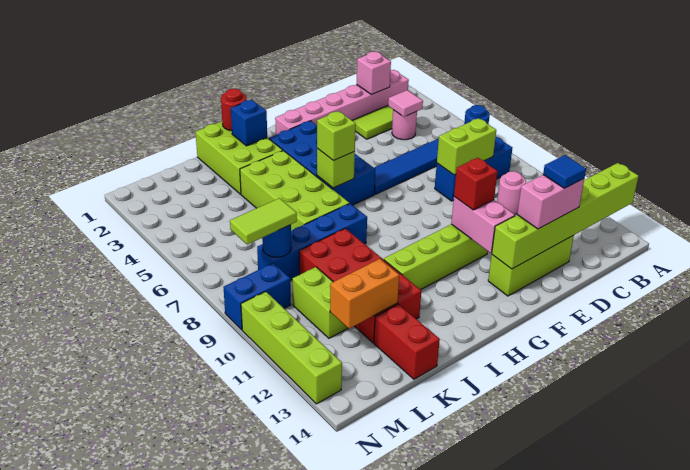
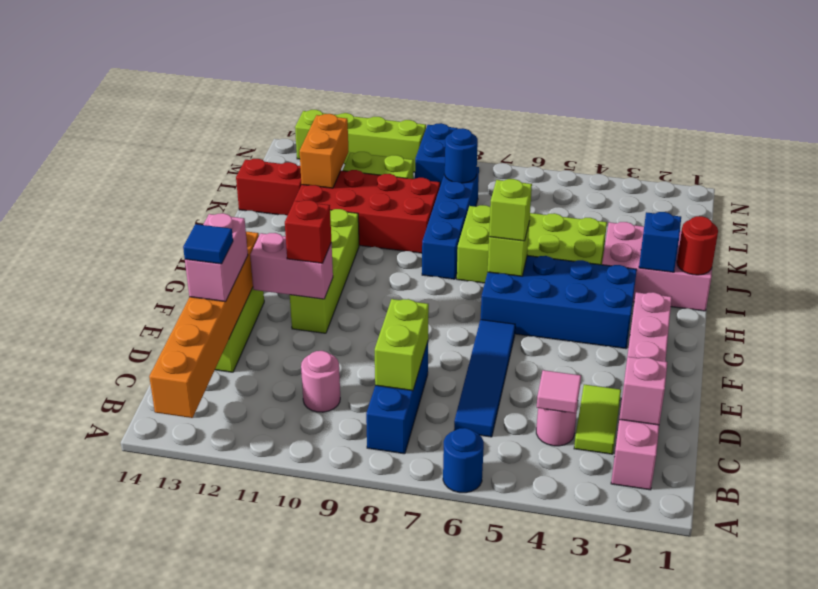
lime brick A13:F13 level 2 -> orange brick A13:F13 level 2
lime brick I1:J3 level 1 -> pink brick I1:J3 level 1
lime tile L8:M8 level 3 -> none

